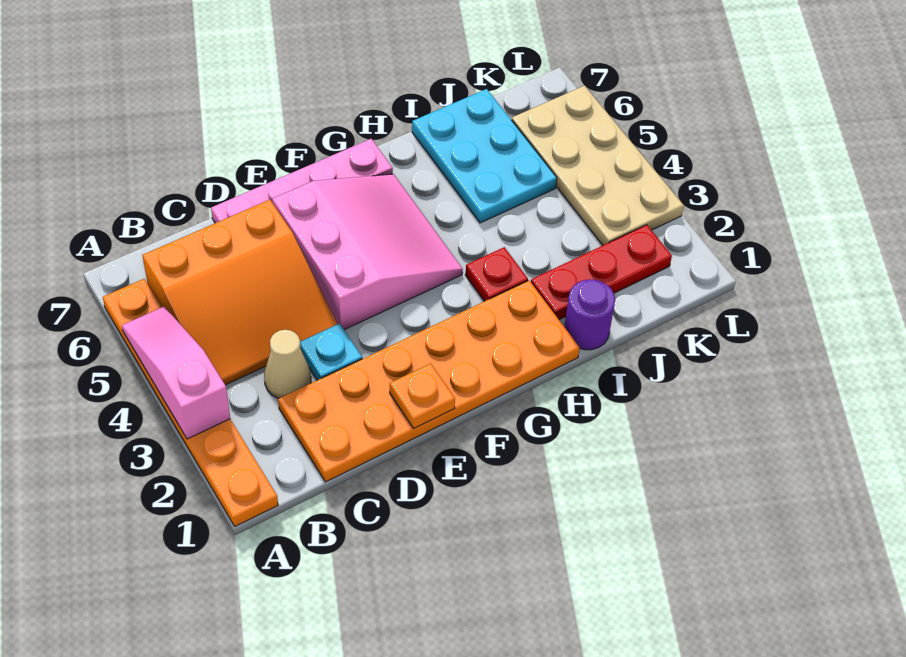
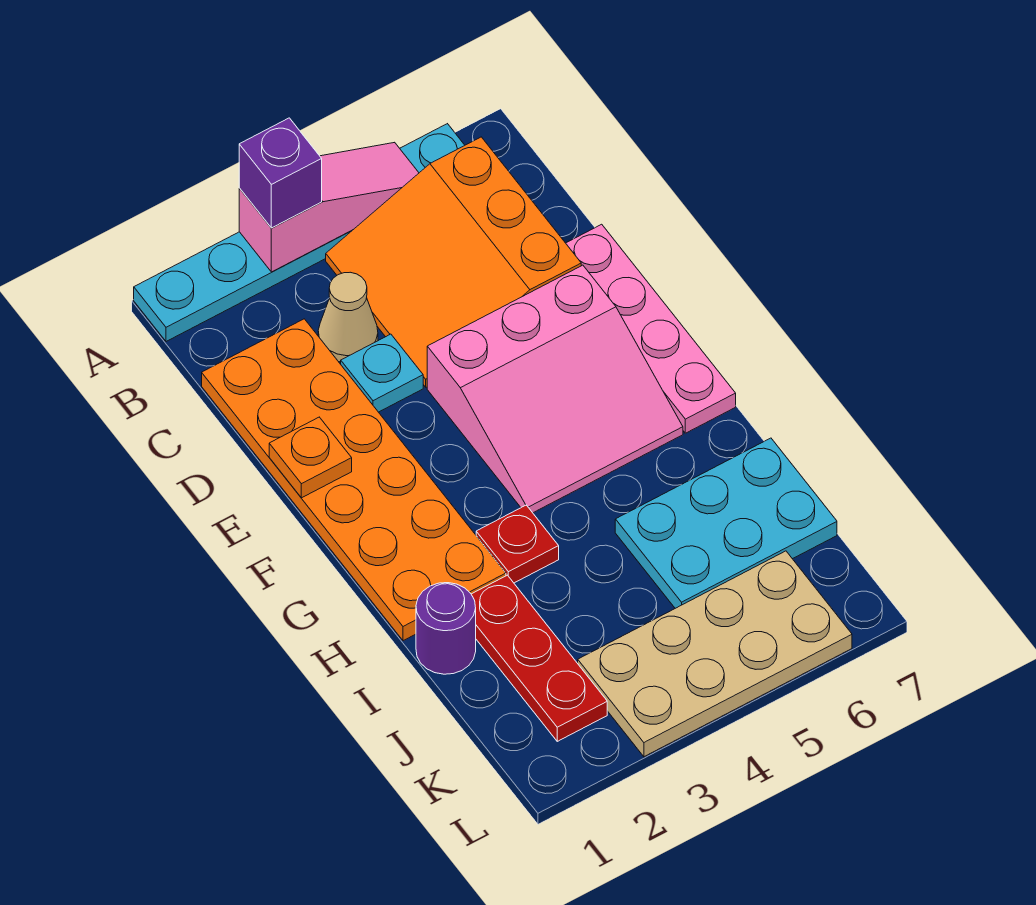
orange plate A1:A6 level 1 -> cyan plate A1:A6 level 1
none -> purple brick A3 level 3

